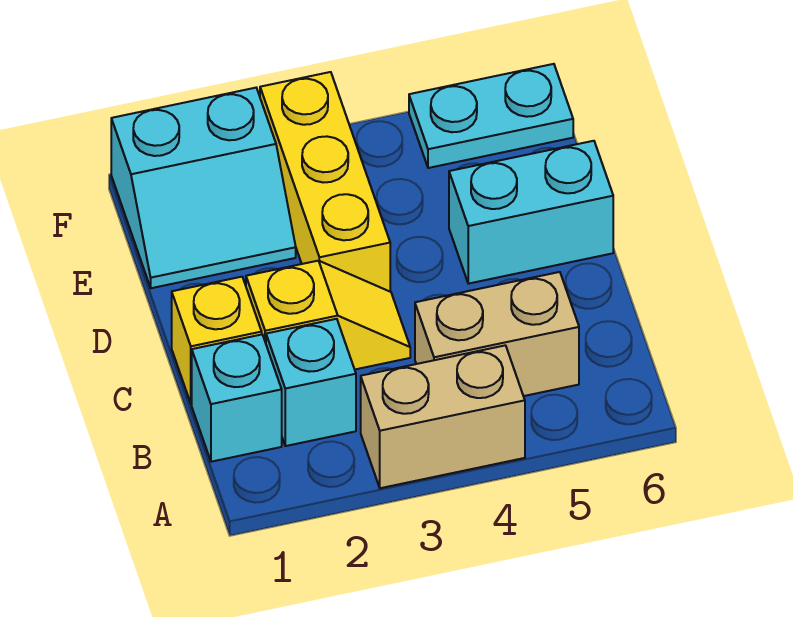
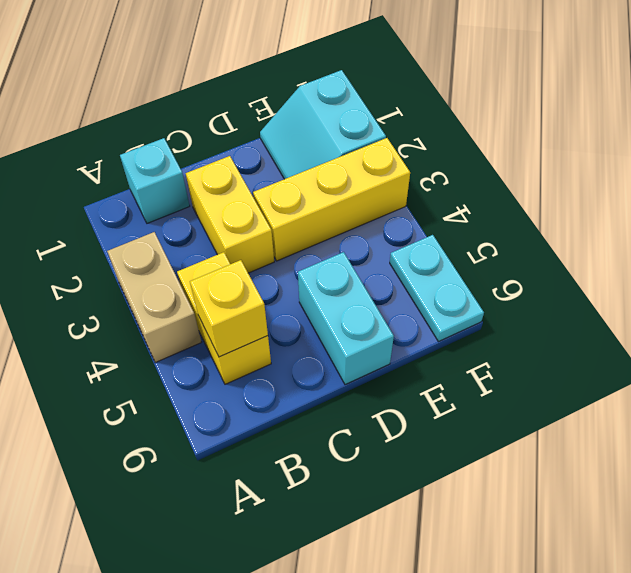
cyan brick B2 level 1 -> none
tan brick B4:B5 level 1 -> yellow brick B4:B5 level 1
yellow brick C1 level 1 -> yellow brick B5 level 2
yellow slope C2:C3 level 1 top 2 -> yellow brick C2:C3 level 1

